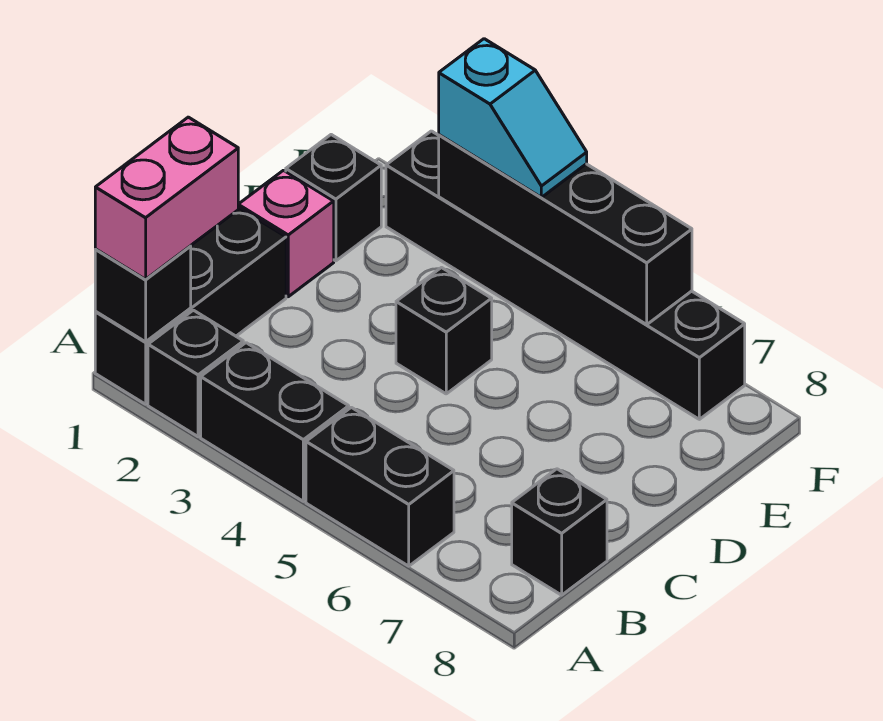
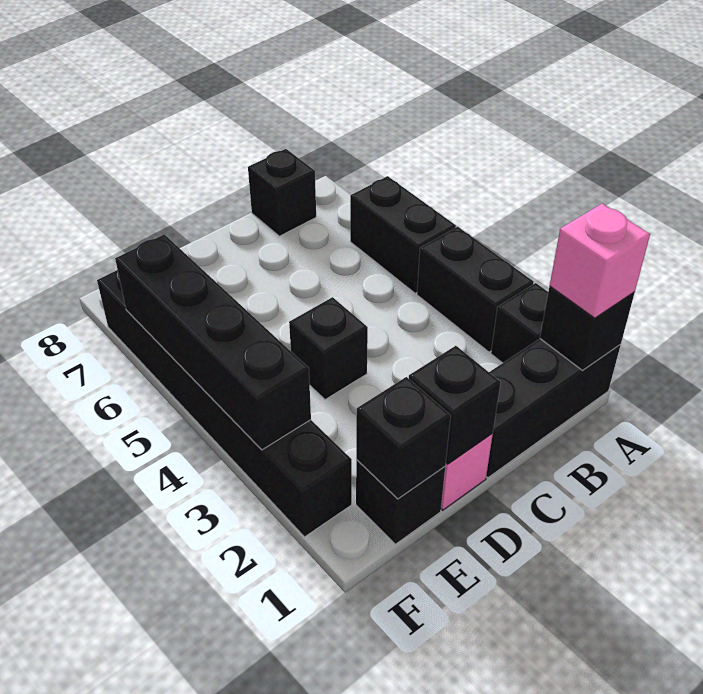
pink brick A1:B1 level 3 -> pink brick A1 level 3
none -> black brick D1 level 2
none -> black brick E1 level 2
cyan slope F3:F4 level 3 top 3 -> none

